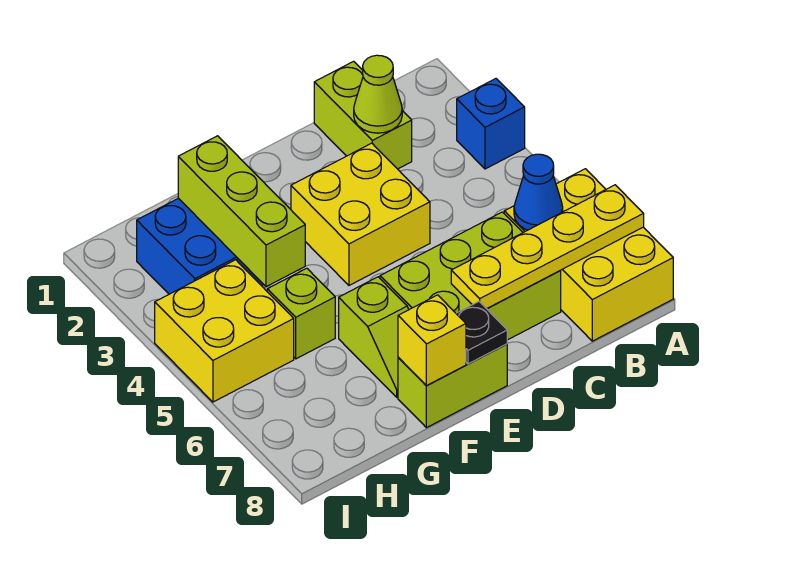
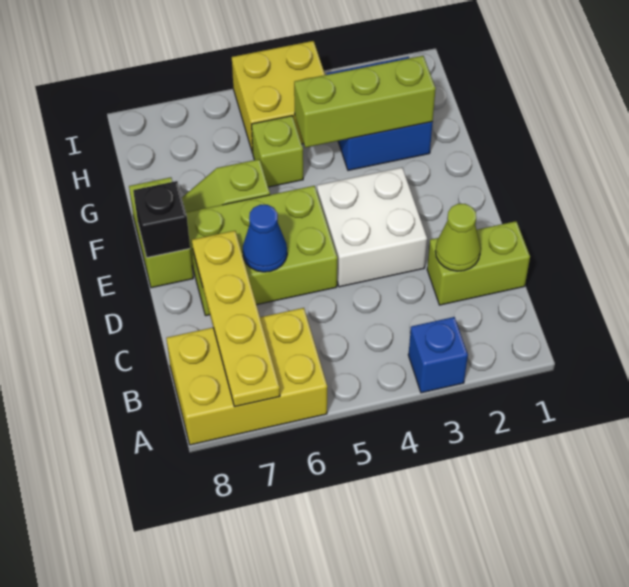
blue cone B6 level 2 -> blue cone D6 level 2
lime brick C6:E7 level 1 -> lime brick D5:E7 level 1
yellow brick D3:E4 level 1 -> white brick D3:E4 level 1
black plate E8 level 2 -> black brick E8 level 2
yellow brick F8 level 2 -> none

